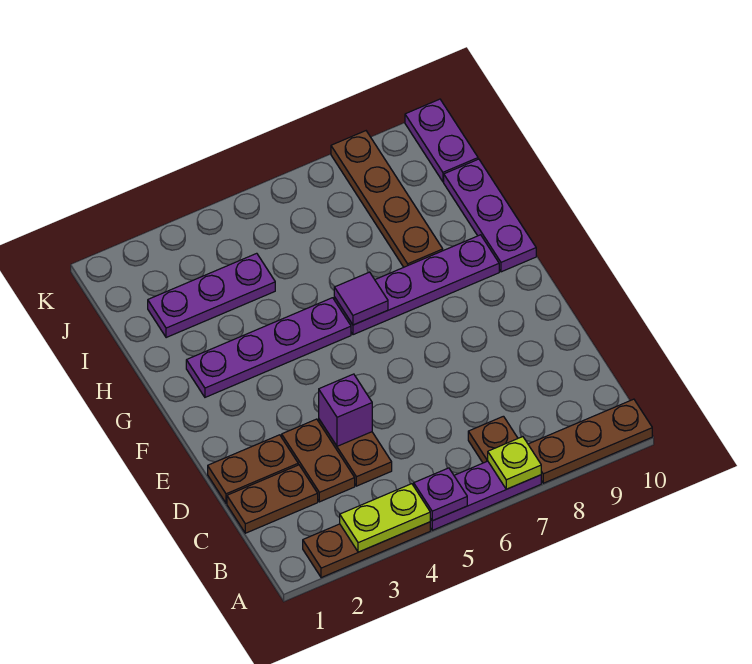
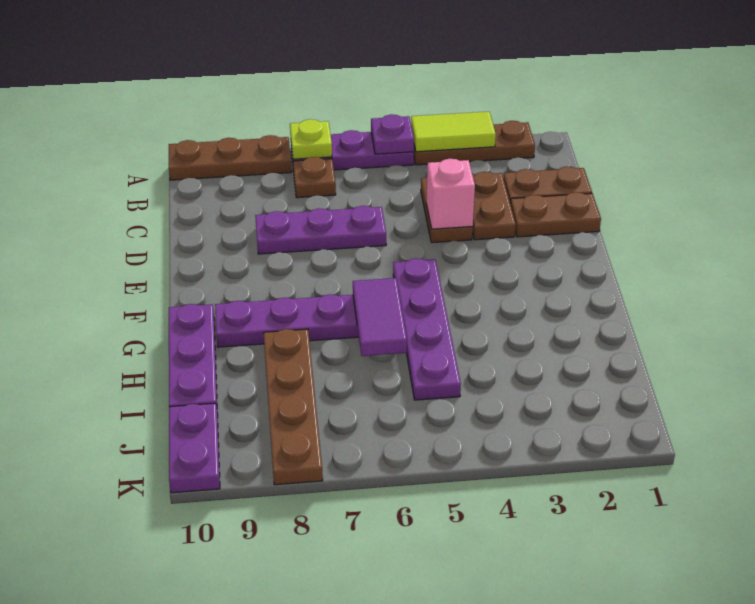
lime plate A3:A4 level 2 -> lime tile A3:A4 level 2
purple brick D4 level 2 -> pink brick D4 level 2
purple plate G2:G5 level 1 -> purple plate F5:I5 level 1
purple tile G6 level 2 -> purple tile G6:H6 level 2
purple plate I2:I4 level 1 -> purple plate D6:D8 level 1

